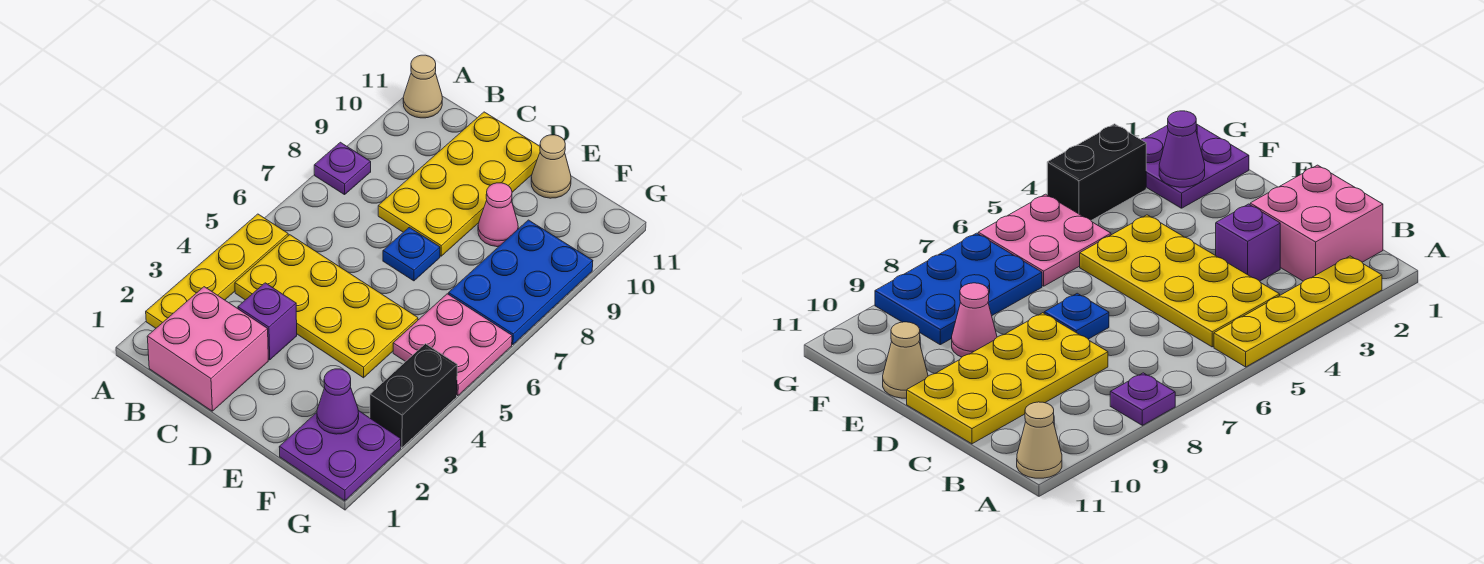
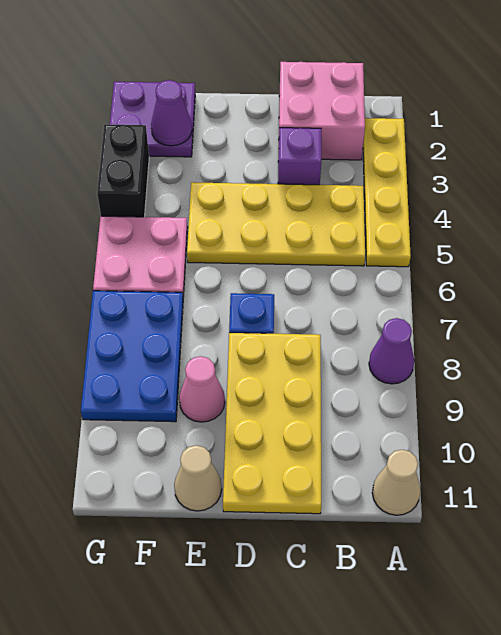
purple plate A8 level 1 -> purple cone A8 level 1

